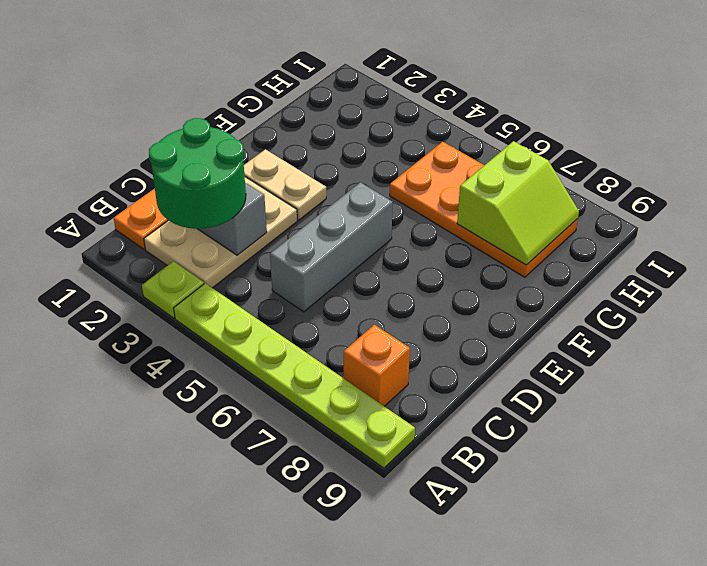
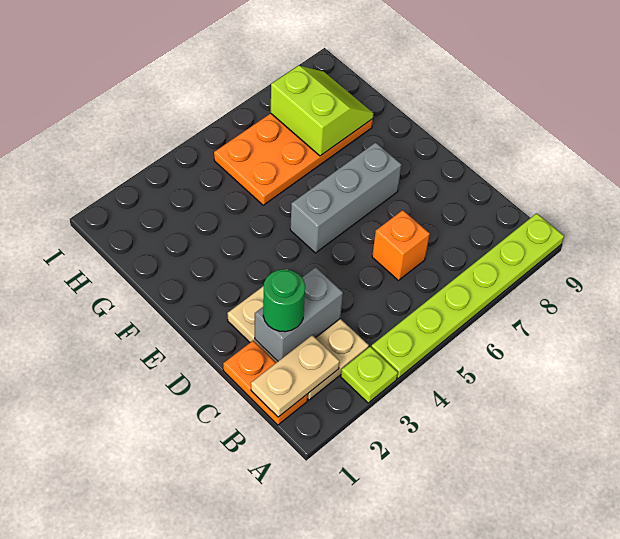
green round brick B2:C3 level 3 -> green round brick C2 level 3
orange brick B8 level 1 -> orange brick C6 level 1
grey brick C5:E5 level 1 -> grey brick E5:E7 level 1
tan plate E2:E3 level 1 -> tan plate B1:B2 level 2

